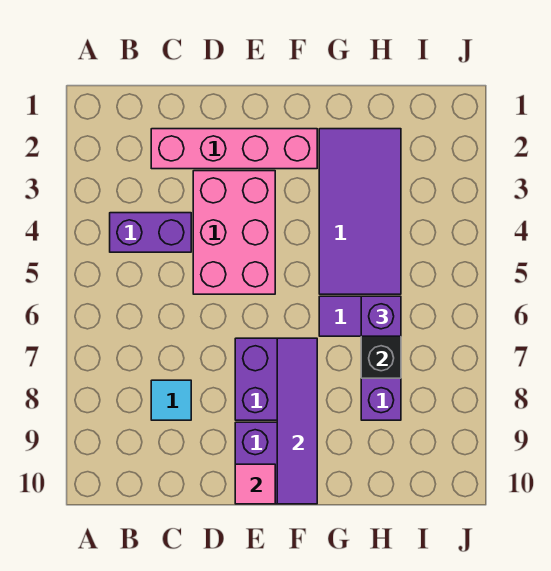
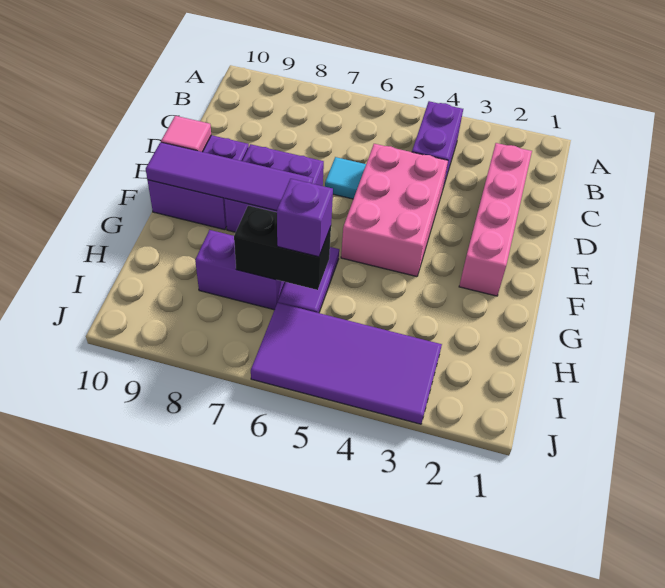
cyan tile C8 level 1 -> cyan tile D6 level 1
pink brick D3:E5 level 1 -> pink brick D4:F5 level 1
purple tile G2:H5 level 1 -> purple tile I3:J6 level 1

